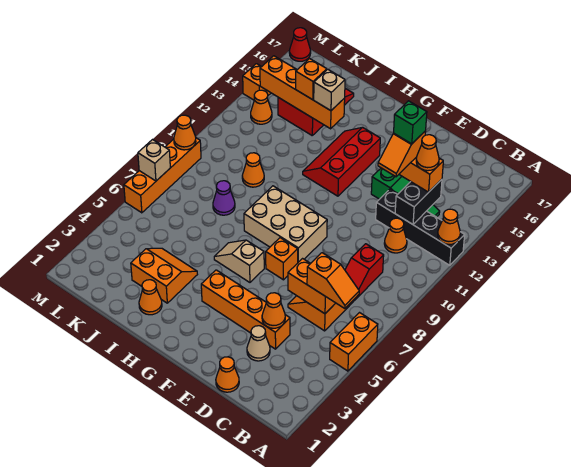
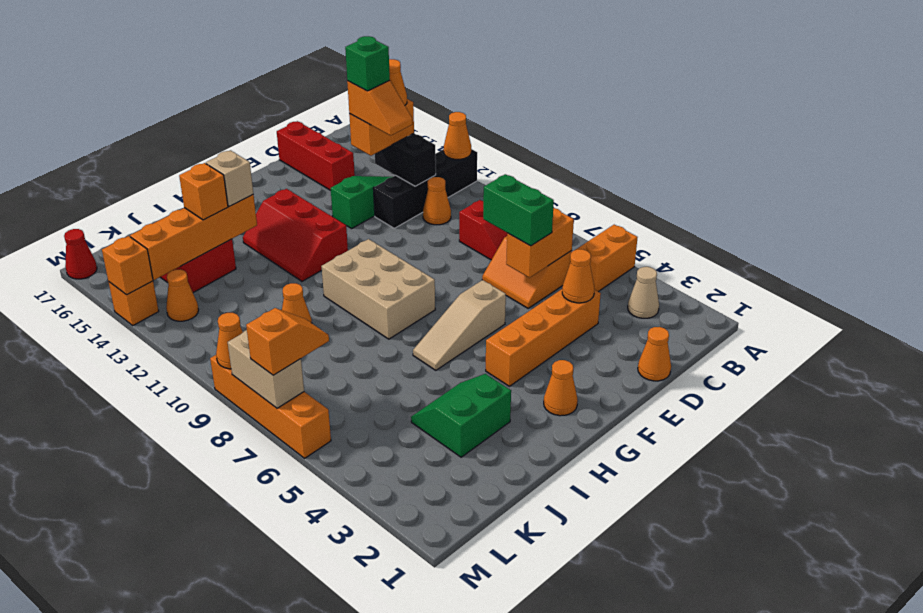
orange brick A5:A6 level 1 -> orange brick A5:B5 level 1
orange slope B6:C6 level 3 top C -> orange slope L7:M7 level 3 top M
tan cone D3 level 1 -> tan cone B3 level 1
none -> green brick D6:D7 level 3
none -> red brick D15:D17 level 1
orange brick F7 level 1 -> orange brick M14 level 2
tan brick F8:H9 level 1 -> tan brick G8:H10 level 1
tan slope G6:H6 level 1 top G -> tan slope F6:H6 level 1 top F
orange cone I2 level 1 -> orange cone G2 level 1
orange slope I3:J4 level 1 top 3 -> green slope I3:J4 level 1 top 3
purple cone J8 level 1 -> none
tan brick M7 level 2 -> tan brick M7:M8 level 2

